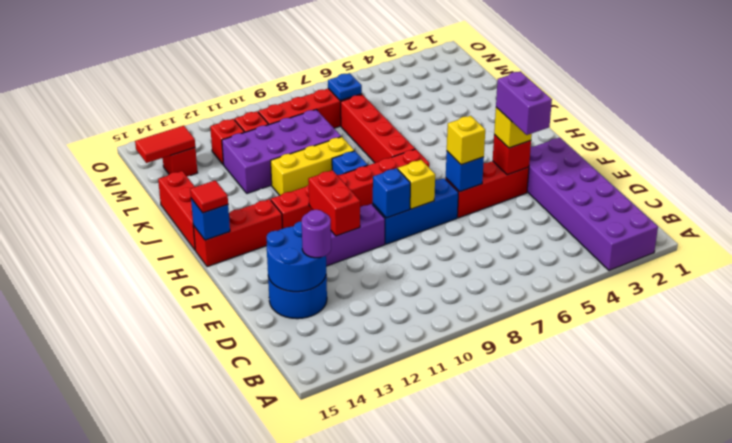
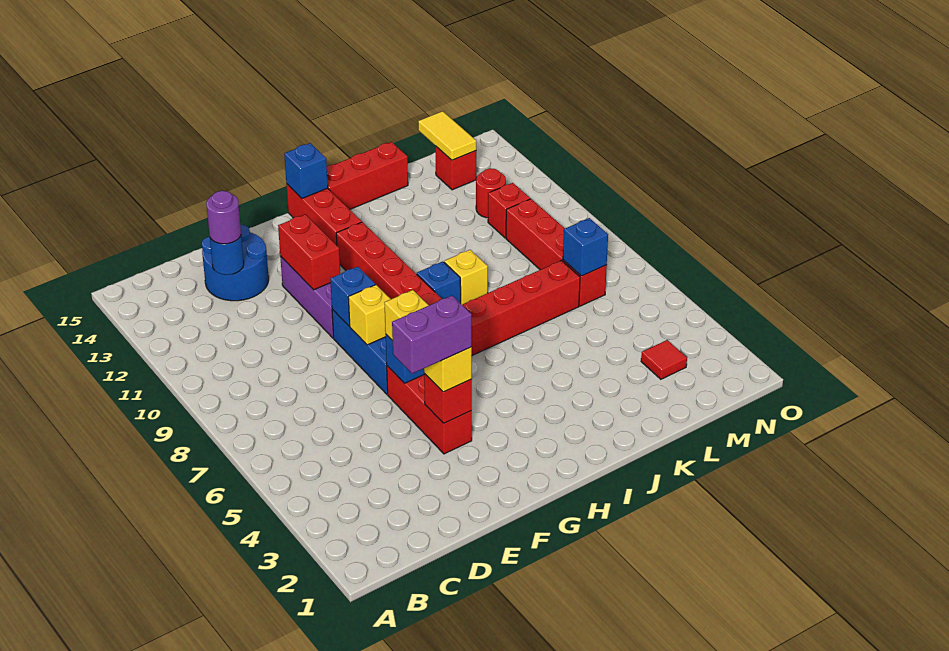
purple brick A2:F3 level 1 -> none
blue round brick D13:E14 level 2 -> blue round brick D13 level 2
red brick F11:G11 level 2 -> red brick F11:F12 level 2
red tile H15 level 3 -> red tile M3 level 1
yellow brick J9:J11 level 1 -> yellow brick J9 level 1
purple brick K9:L12 level 1 -> none
blue plate M7 level 2 -> blue brick M7 level 2
red brick M12 level 1 -> red round brick M12 level 1
red tile M14:M15 level 2 -> yellow tile M14:M15 level 2

